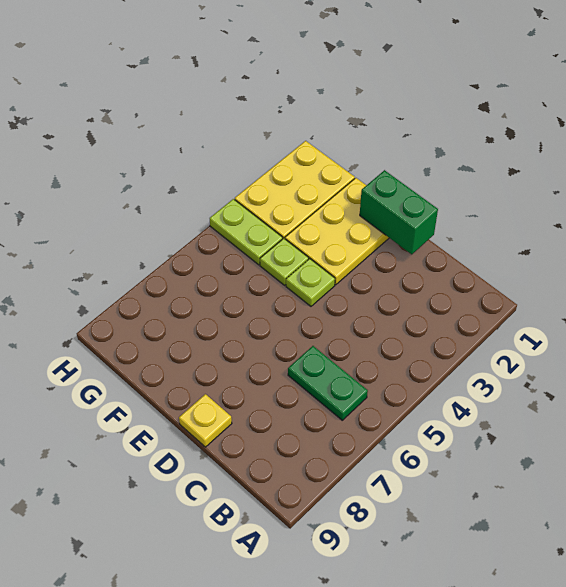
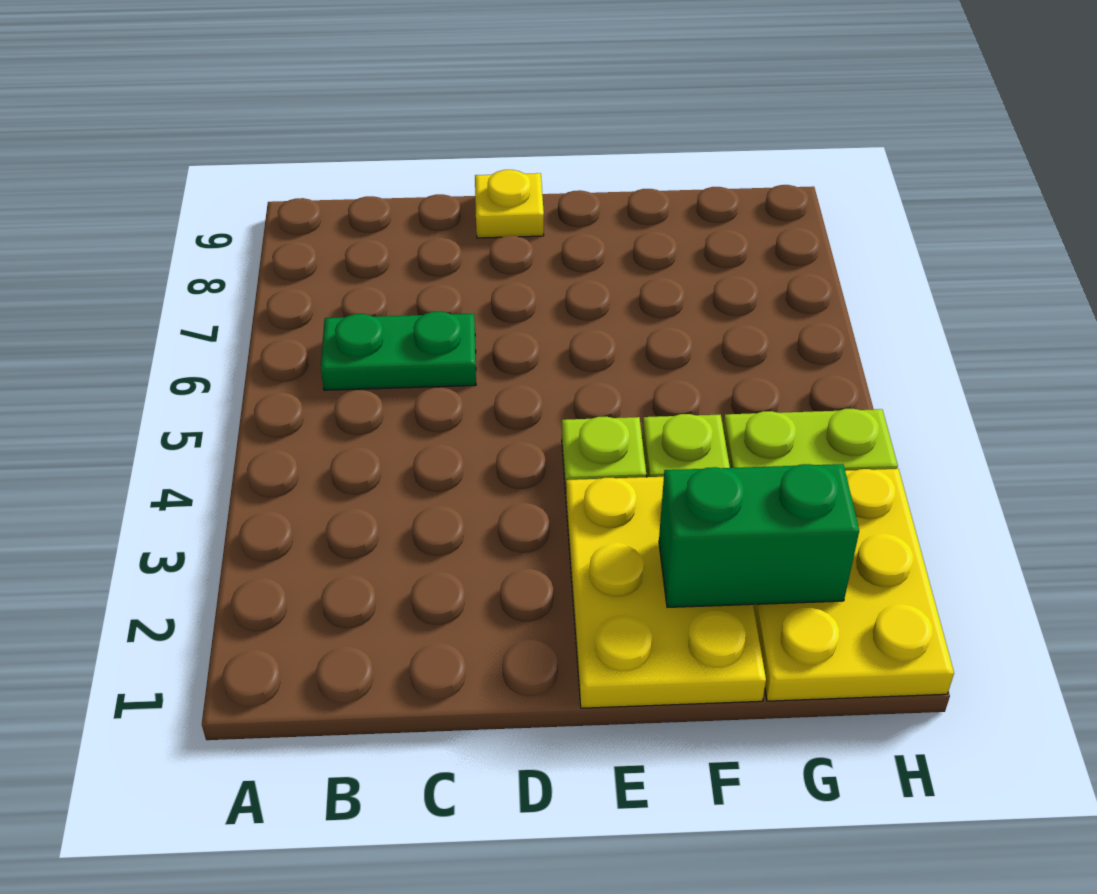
green brick D1:E1 level 2 -> green brick F2:G2 level 2

